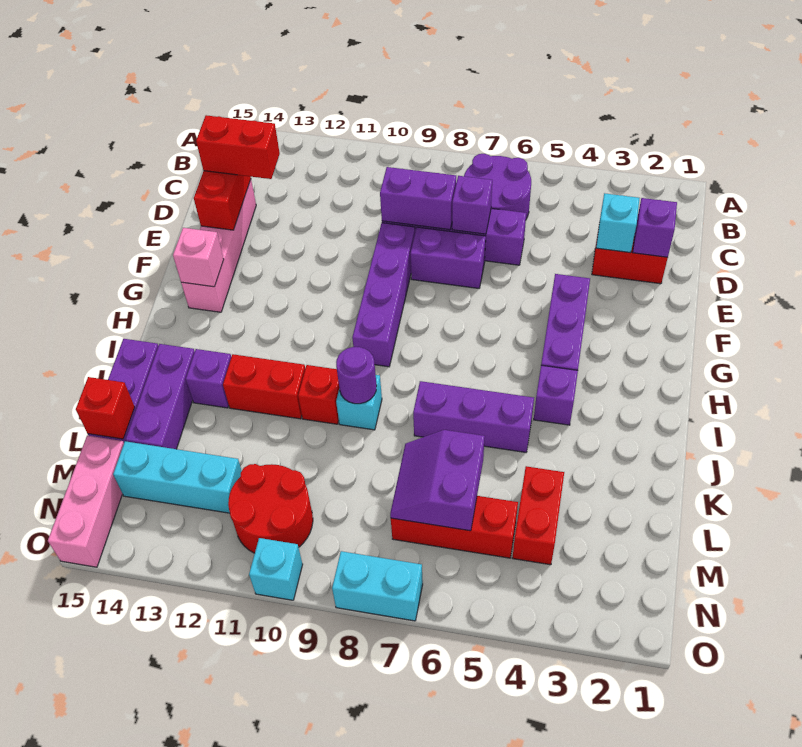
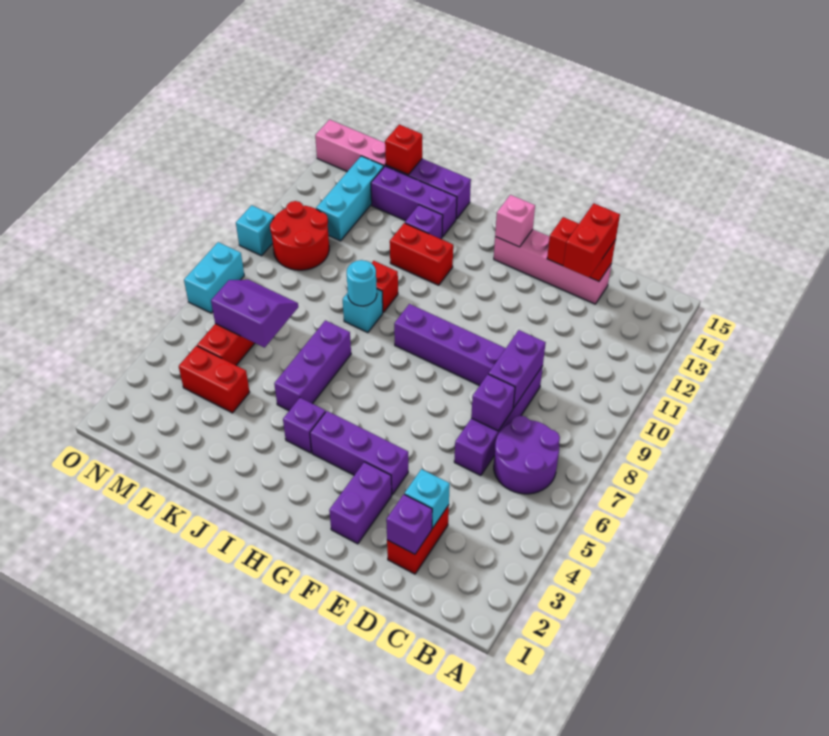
purple brick E7:E8 level 1 -> purple brick F2:F3 level 1
purple round brick J9 level 2 -> cyan round brick J9 level 2
red brick J11:J12 level 1 -> red brick I12:J12 level 1

